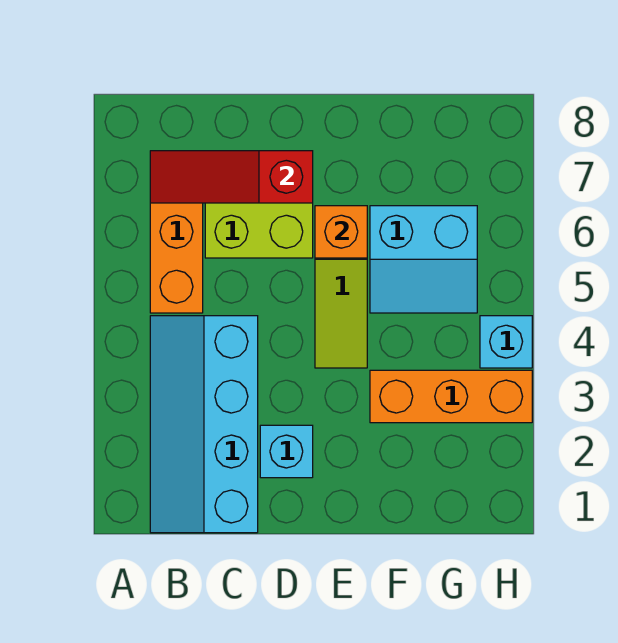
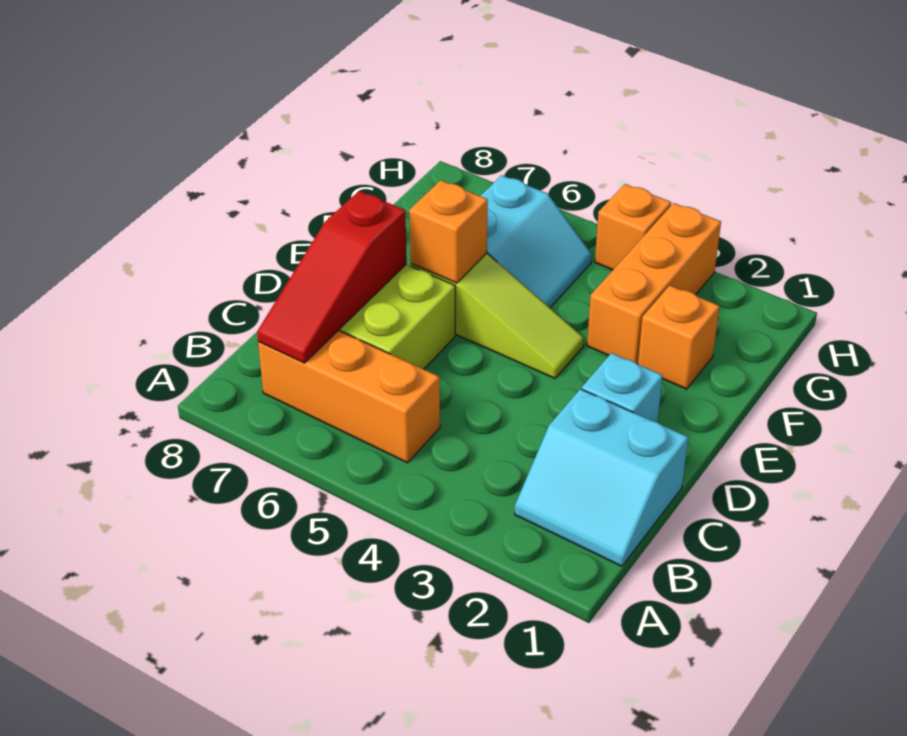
cyan slope B1:C4 level 1 top C -> cyan slope B1:C2 level 1 top C
none -> orange brick F2 level 1
cyan brick H4 level 1 -> orange brick H4 level 1

